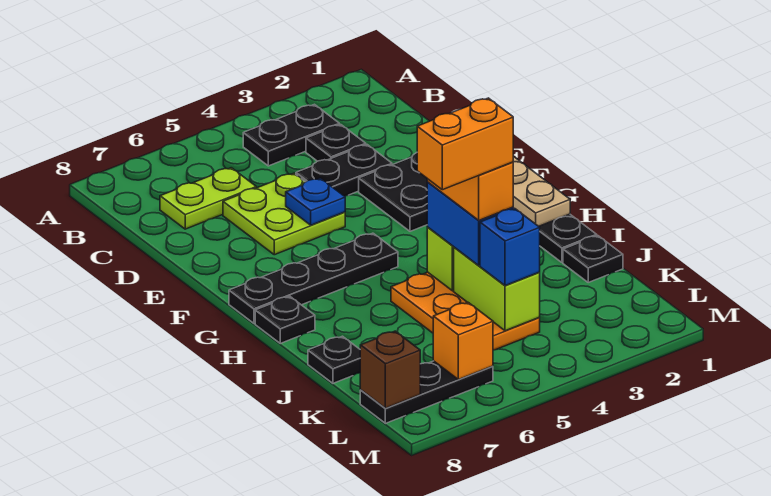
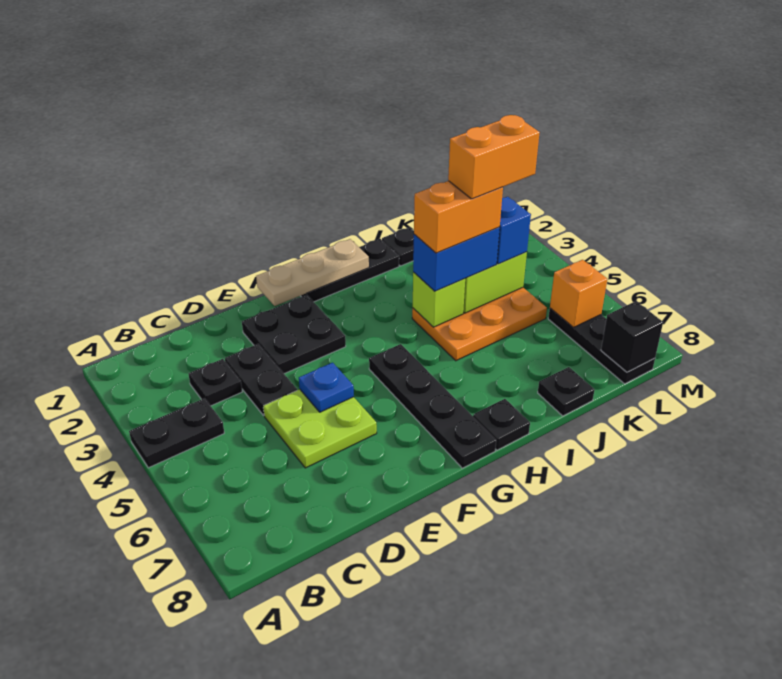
black plate B3:B4 level 1 -> black plate A4:B4 level 1
lime plate C6:C7 level 1 -> none
orange brick J4:J5 level 5 -> orange brick J4:K4 level 5
brown brick L8 level 2 -> black brick L8 level 2

